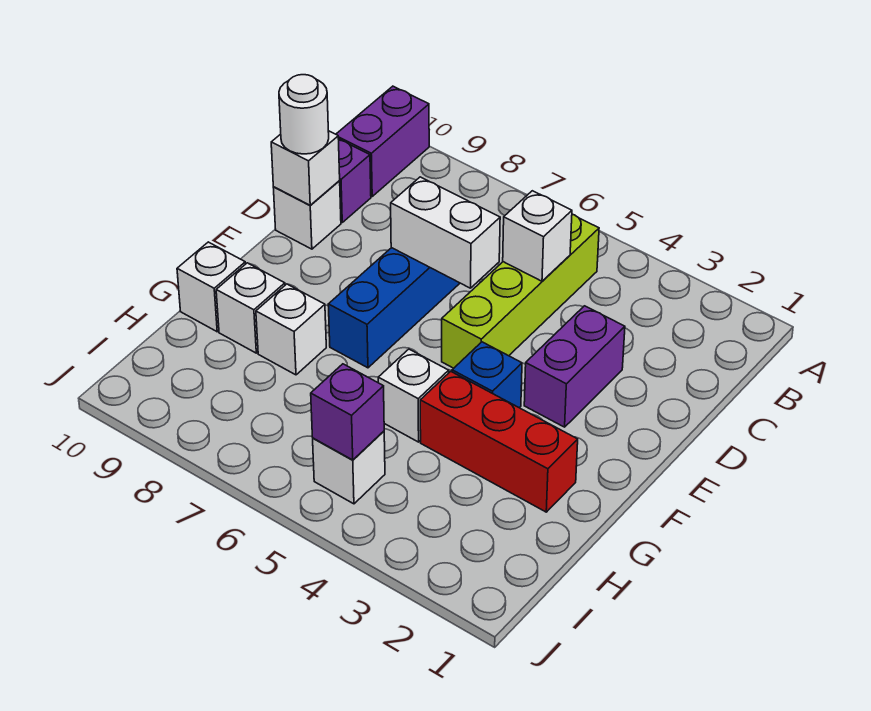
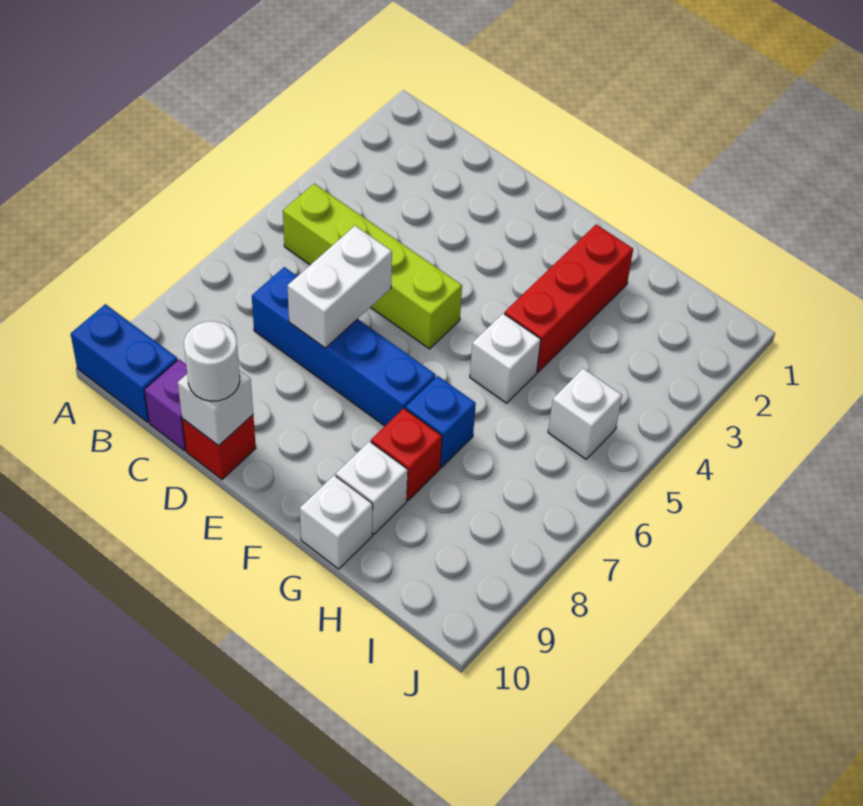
purple brick A10:B10 level 1 -> blue brick A10:B10 level 1
white brick C5 level 2 -> none
purple brick D3:E3 level 1 -> none
white brick D10 level 1 -> red brick D10 level 1
blue brick F4 level 1 -> blue brick G7 level 1
white brick G8 level 1 -> red brick G8 level 1
purple brick I5 level 2 -> none

